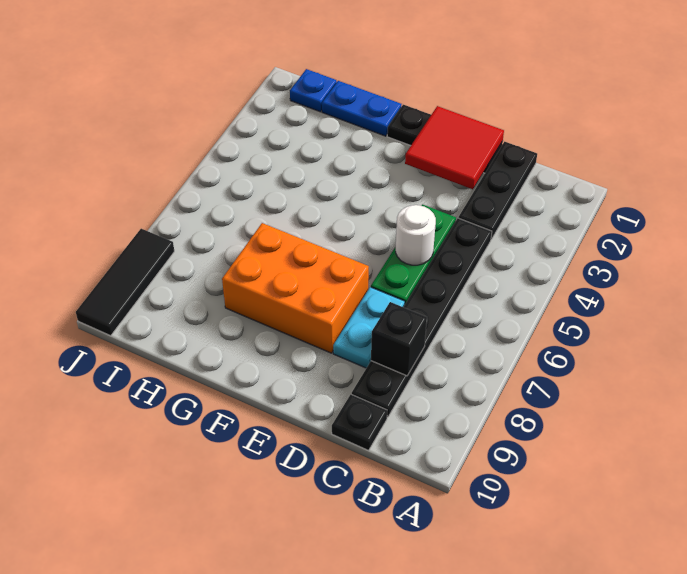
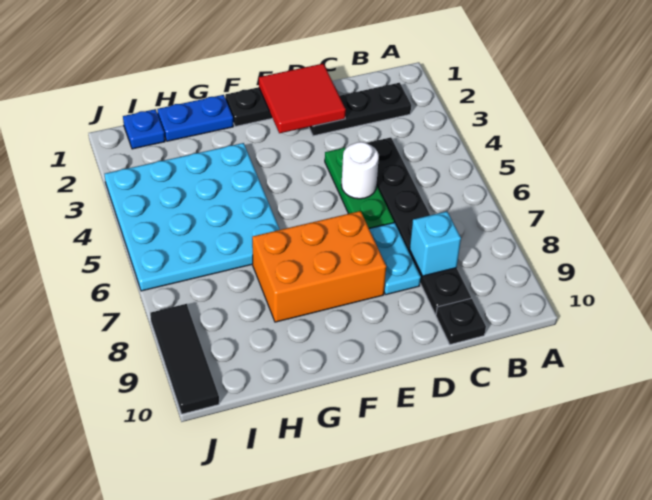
black plate C1:C3 level 1 -> black plate B2:D2 level 1
black brick C8 level 2 -> cyan brick C8 level 2
none -> cyan plate G3:J6 level 1

